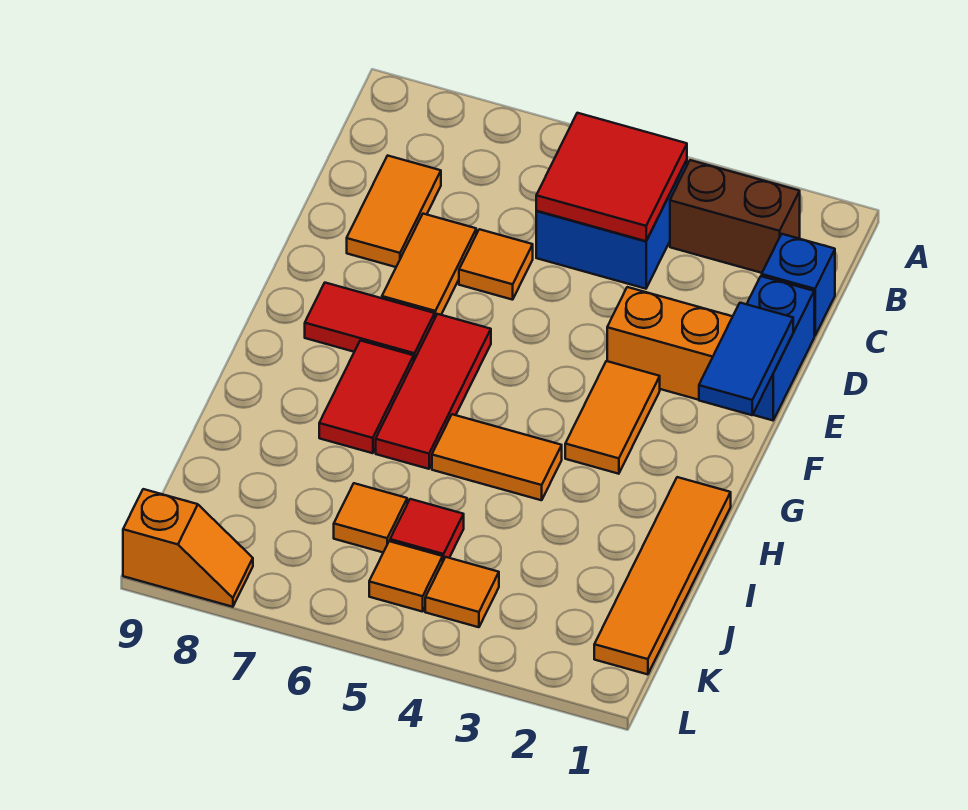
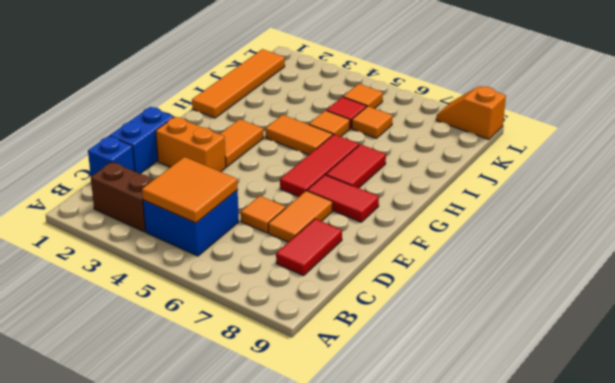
red tile B4:C5 level 2 -> orange tile B4:C5 level 2
orange tile C8:D8 level 1 -> red tile C8:D8 level 1
blue tile E1:F1 level 2 -> none
orange tile K4 level 1 -> orange tile I5 level 1

